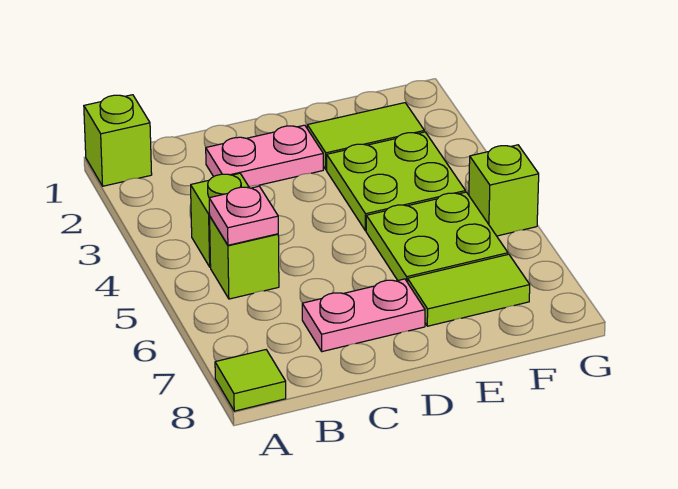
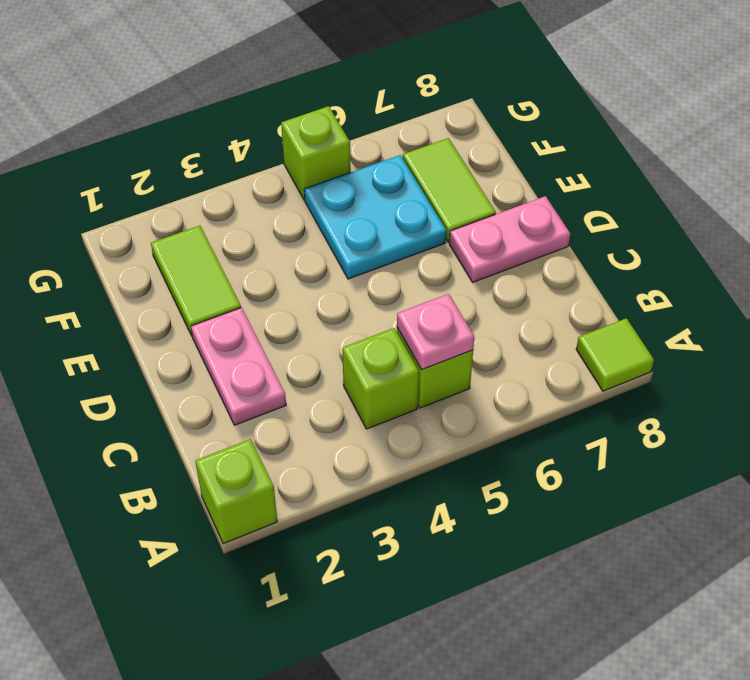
pink plate C7:D7 level 1 -> pink plate D7:D8 level 1
lime plate E3:F4 level 1 -> none
lime plate E5:F6 level 1 -> cyan plate E5:F6 level 1

